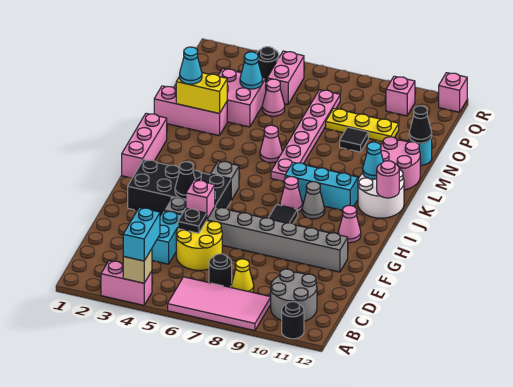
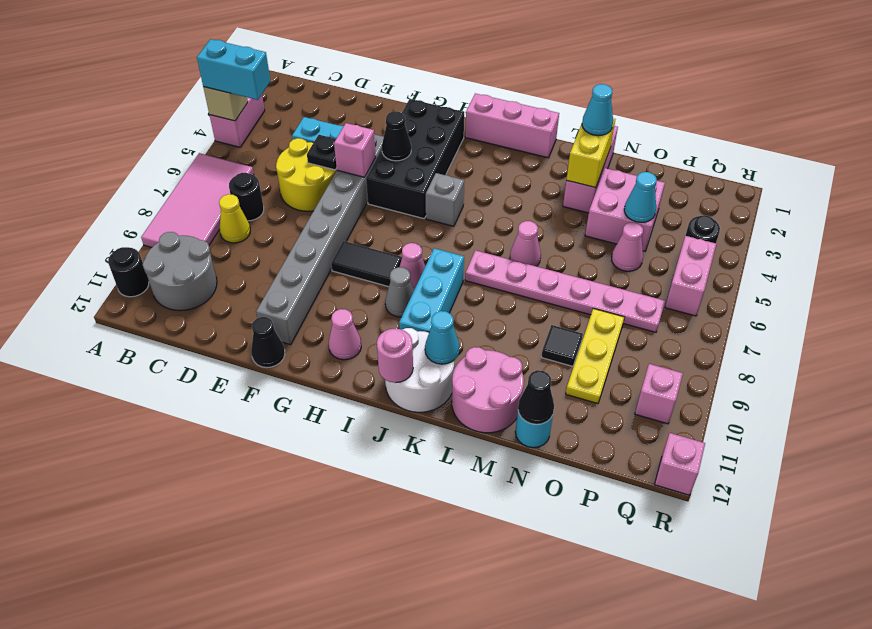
none -> black cone F12 level 1
pink brick P5:Q5 level 1 -> pink brick Q5:Q6 level 1

